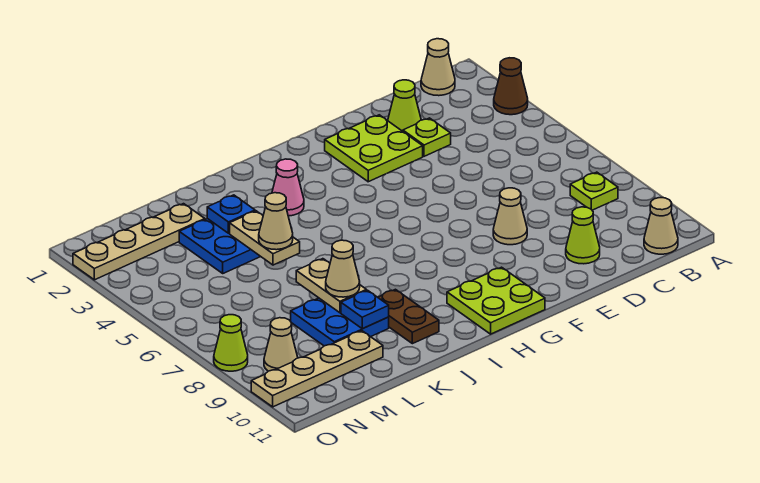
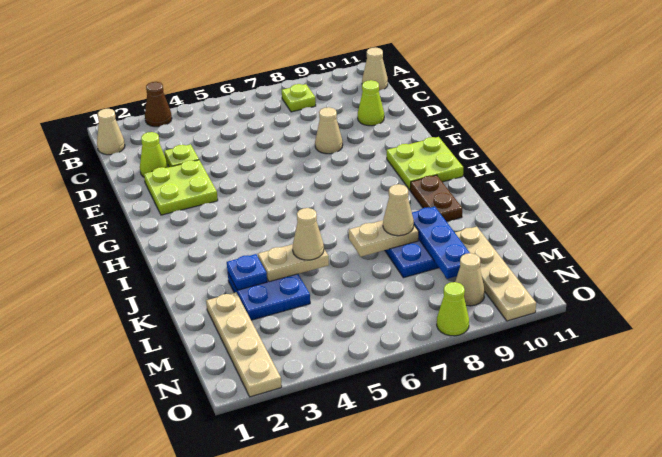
pink cone I3 level 1 -> none
brown plate J9:J10 level 1 -> brown plate I10:J10 level 1
blue plate K9 level 2 -> blue plate K9:M9 level 2

